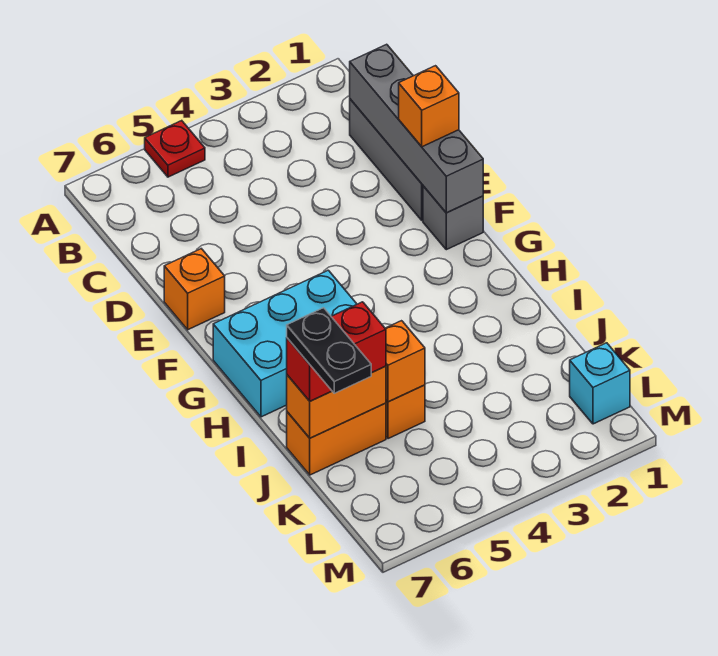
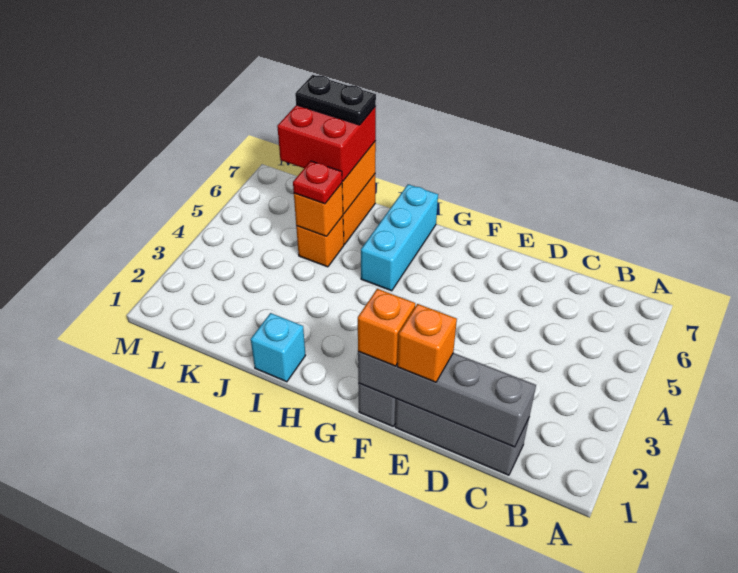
red plate A5 level 1 -> red plate J5 level 3
orange brick E7 level 1 -> orange brick F1 level 3
cyan brick G5:H7 level 1 -> cyan brick H5:H7 level 1
red brick J6:J7 level 3 -> red brick J6:K7 level 3
cyan brick L1 level 1 -> cyan brick I1 level 1

